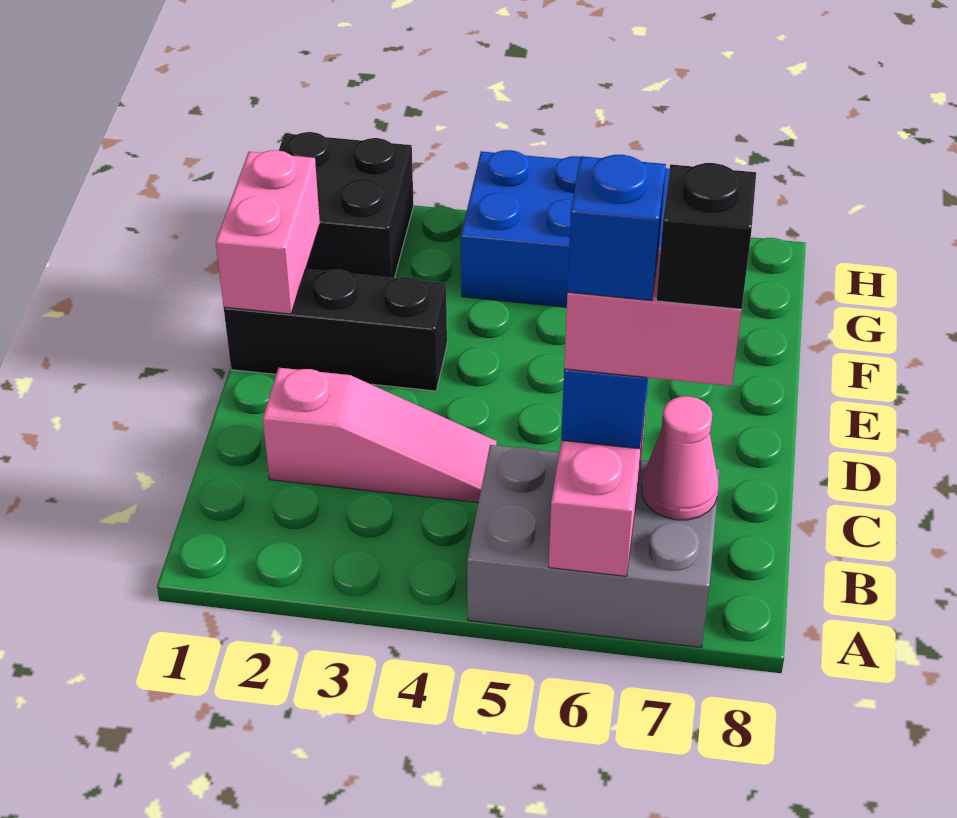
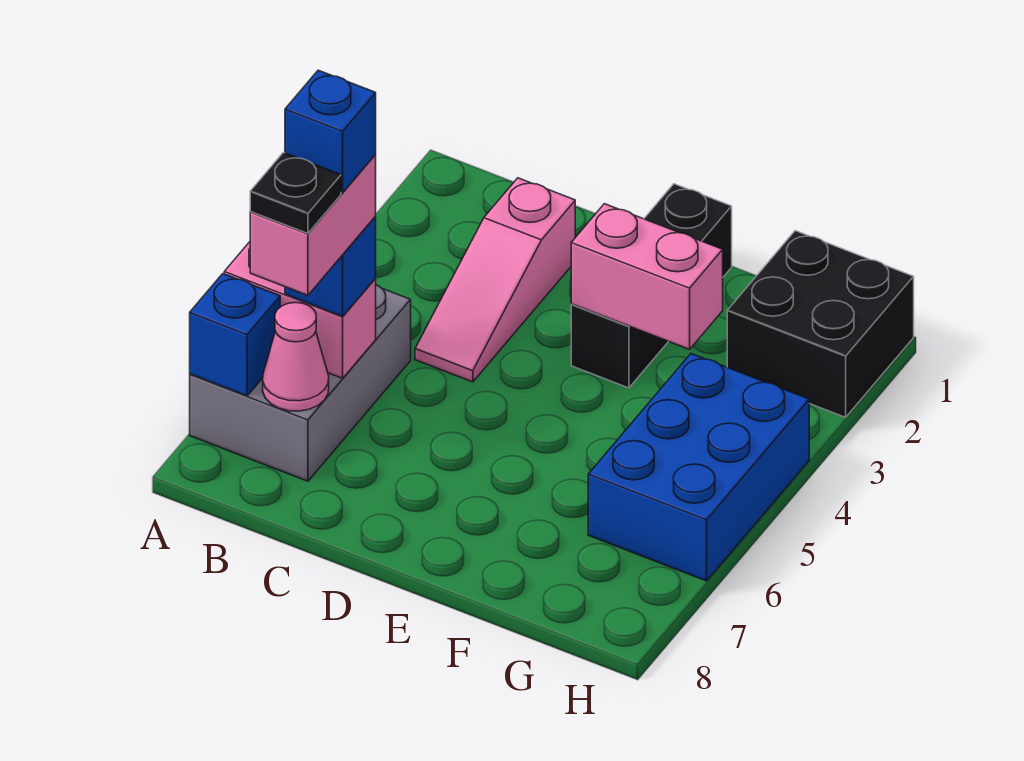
none -> blue brick A7 level 2
black brick B7 level 5 -> black plate B7 level 5
pink brick E1:F1 level 2 -> pink brick E3:F3 level 2

